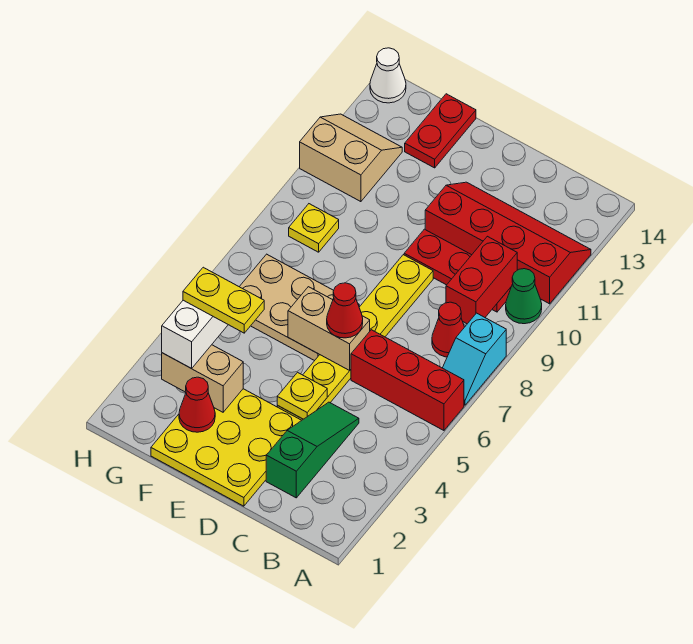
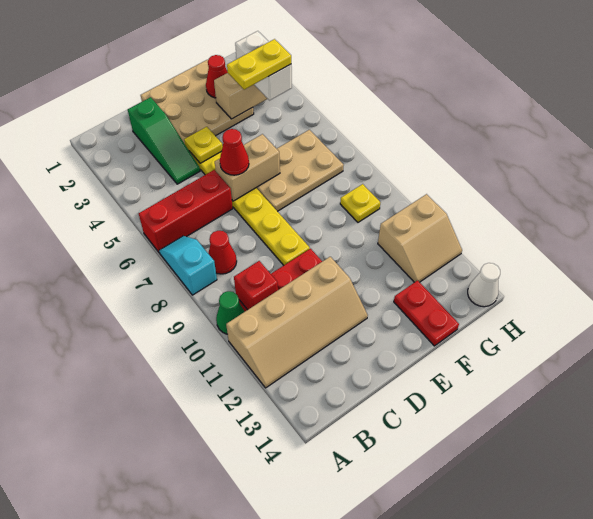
red slope A11:D12 level 1 top 11 -> tan slope A11:D12 level 1 top 11
red brick B9:B10 level 2 -> red brick B10 level 2
yellow plate D1:F3 level 1 -> tan plate D1:F3 level 1

